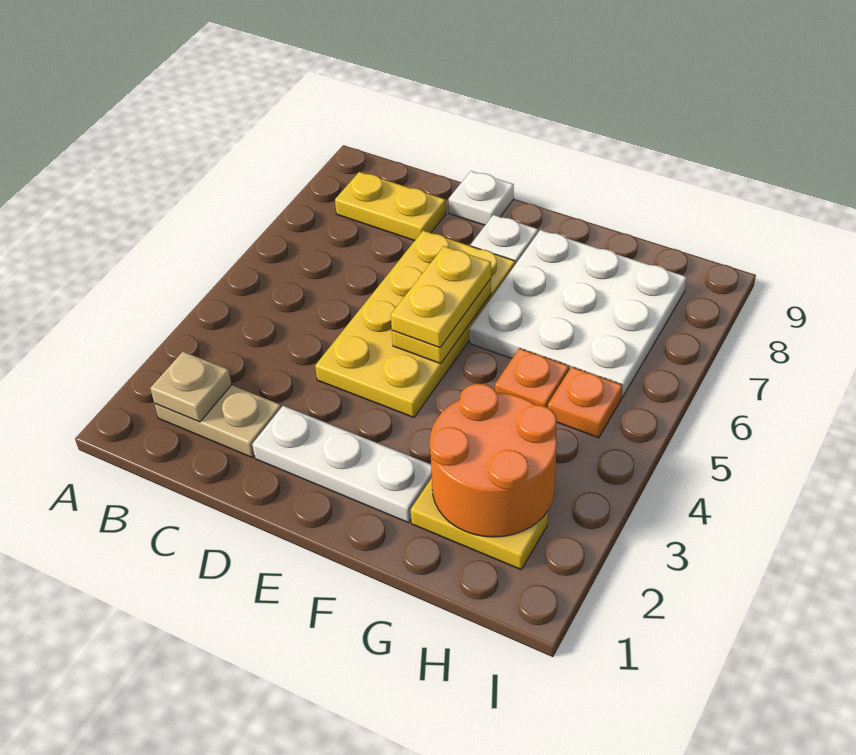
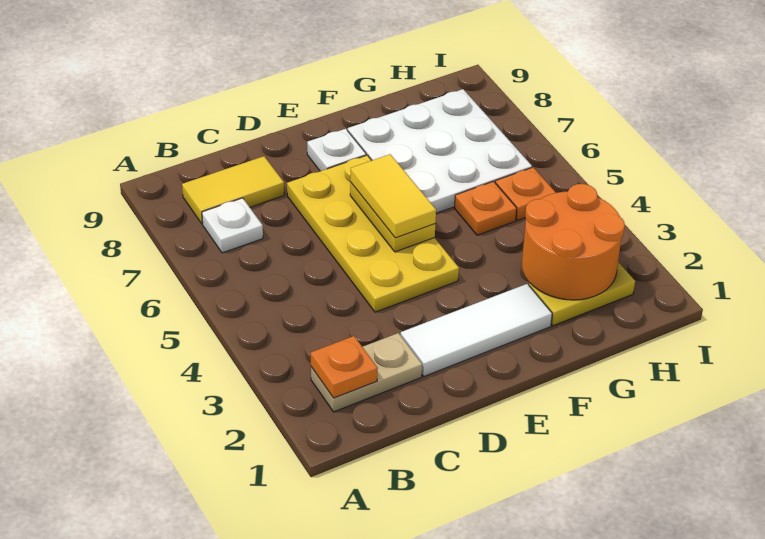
tan plate B2 level 2 -> orange plate B2 level 2
yellow plate B8:C8 level 1 -> yellow tile B8:C8 level 1
white plate D2:F2 level 1 -> white tile D2:F2 level 1
white plate D9 level 1 -> white plate B7 level 1
yellow plate E5:E6 level 3 -> yellow tile E5:E6 level 3

